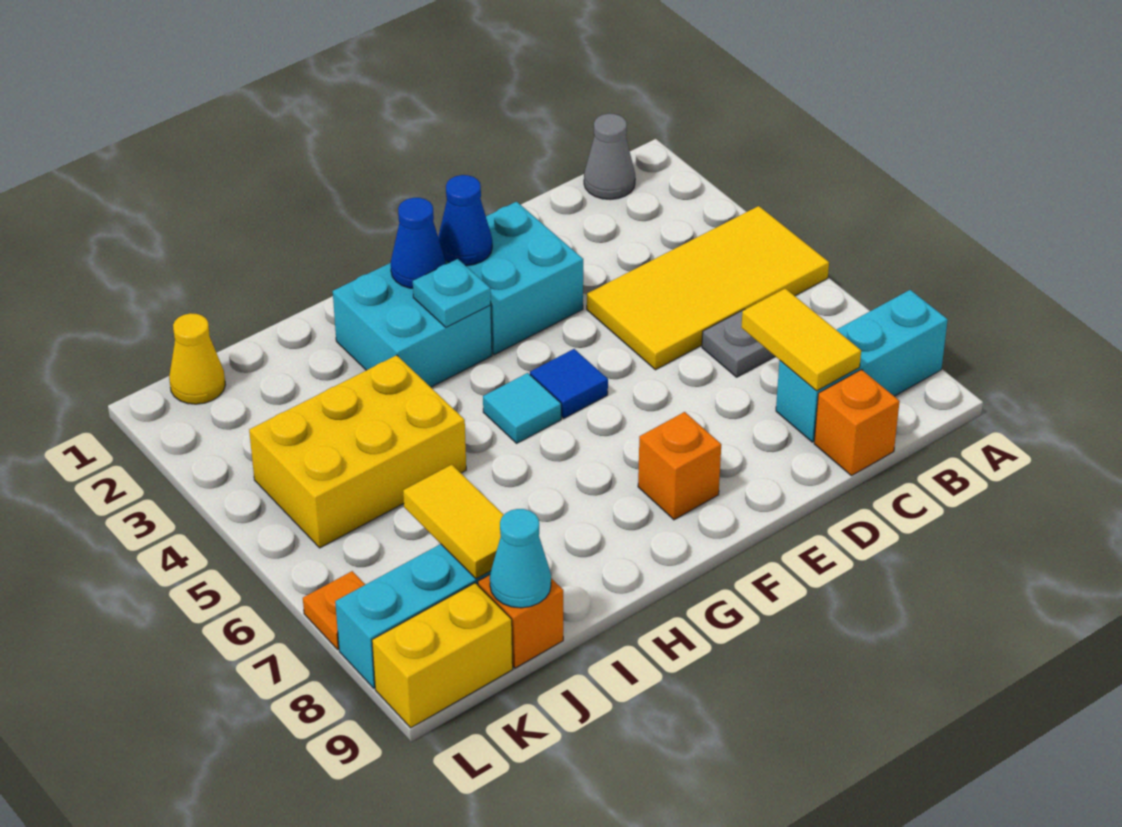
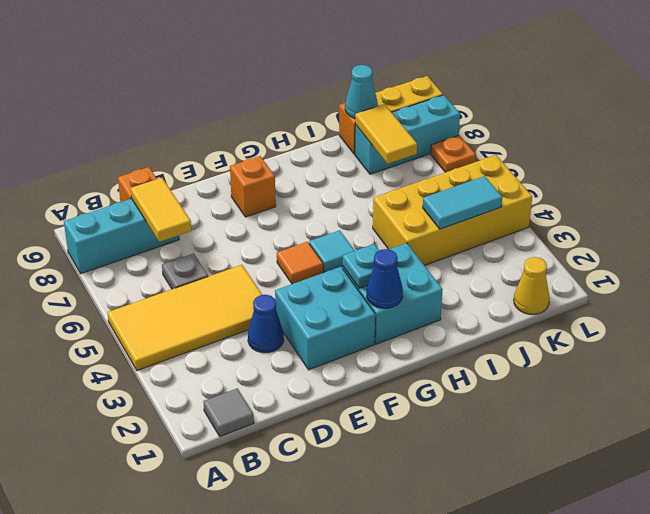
grey cone B1 level 1 -> grey tile B1 level 1
blue cone F2 level 2 -> blue cone D3 level 1
blue tile F5 level 1 -> orange tile F5 level 1
yellow brick I4:K5 level 1 -> yellow brick I4:L5 level 1
none -> cyan tile J4:K4 level 2

